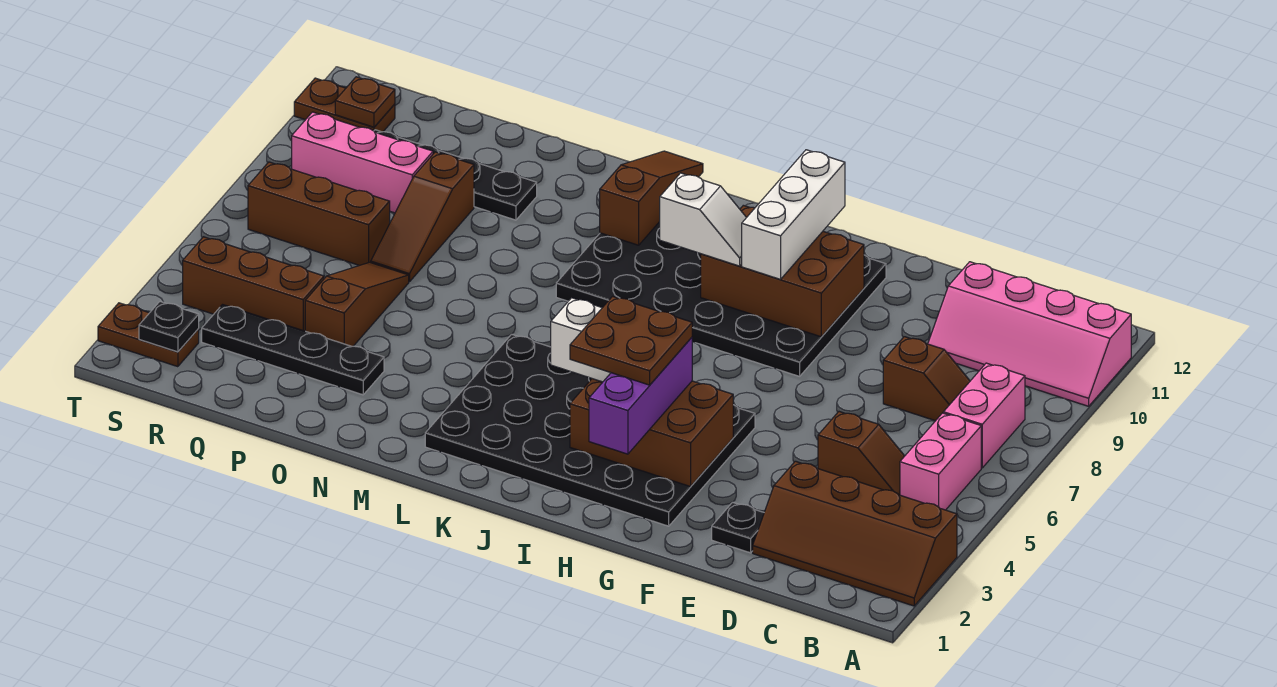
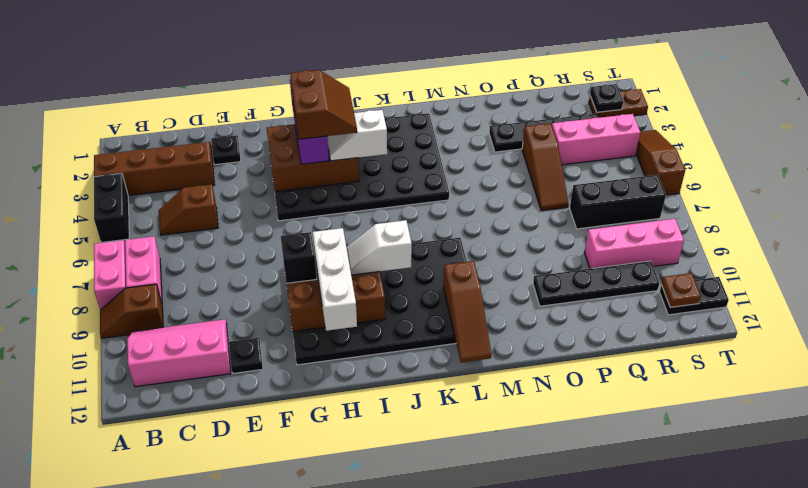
none -> black brick A4:A5 level 1
pink slope A10:D11 level 1 top 11 -> pink slope B10:D11 level 1 top 11
pink brick B5:B6 level 1 -> pink brick A7:A8 level 1
brown slope C8:D8 level 1 top D -> brown slope A9:B9 level 1 top B
none -> black plate E11 level 1
none -> black brick G9 level 3
brown plate H3:I4 level 4 -> brown slope H3:I4 level 4 top H
brown slope P7:P9 level 1 top 9 -> brown slope T4:T6 level 1 top 6
brown brick Q4:S4 level 1 -> pink brick Q4:S4 level 1
brown brick Q7:S7 level 1 -> black brick Q7:S7 level 1
brown plate S11:T11 level 1 -> black plate S11:T11 level 1

